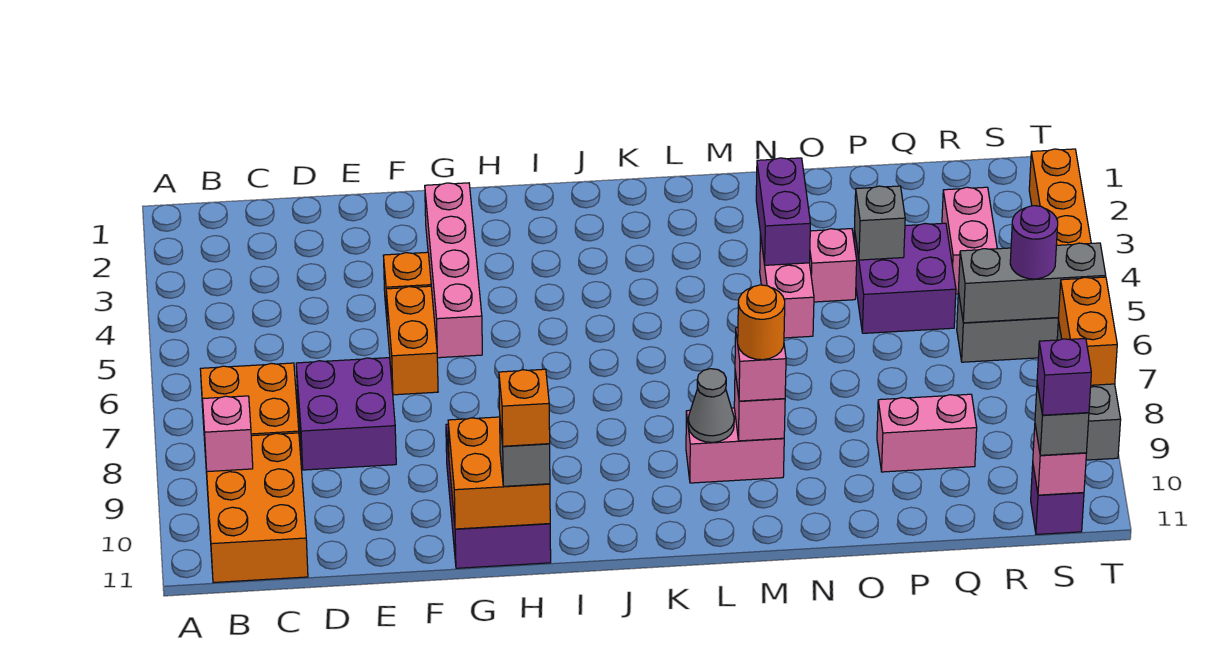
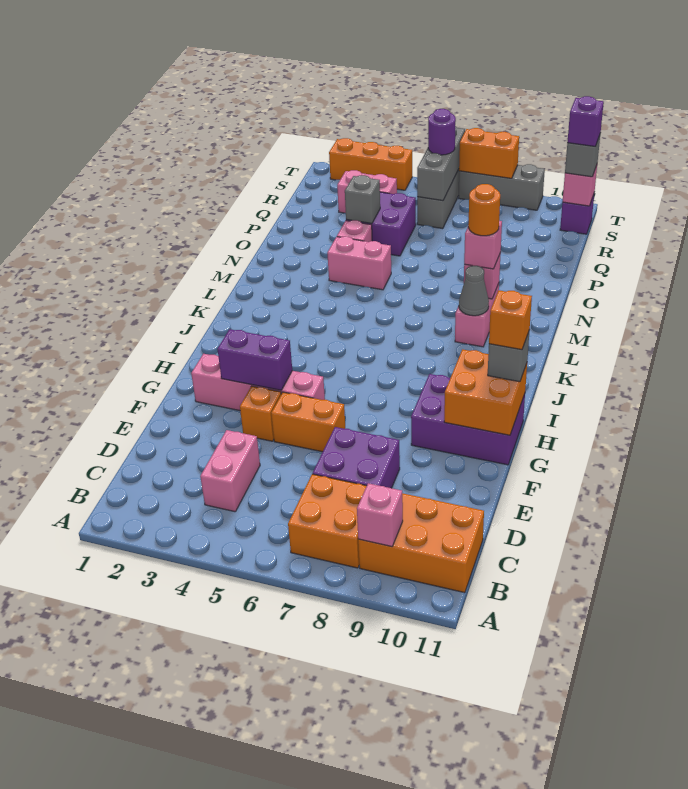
purple brick N3:N4 level 2 -> purple brick G3:G4 level 2
pink brick P9:Q9 level 1 -> pink brick C4:D4 level 1

